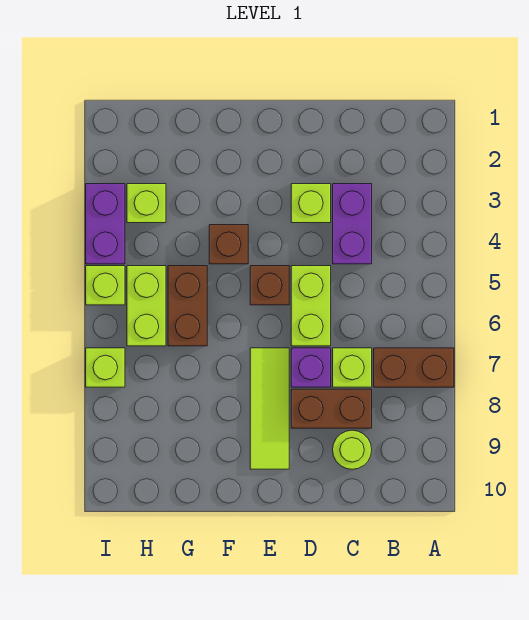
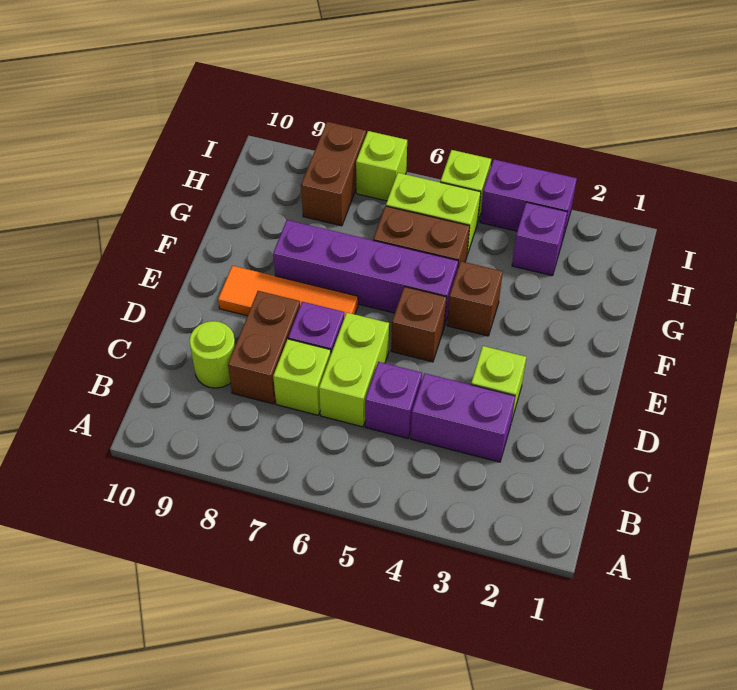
brown brick A7:B7 level 1 -> brown brick H8:I8 level 1
none -> purple brick C5 level 1
lime brick D5:D6 level 1 -> lime brick C6:D6 level 1
lime tile E7:E9 level 1 -> orange tile E7:E9 level 1
none -> purple brick F5:F8 level 1
lime brick H3 level 1 -> purple brick H3 level 1

